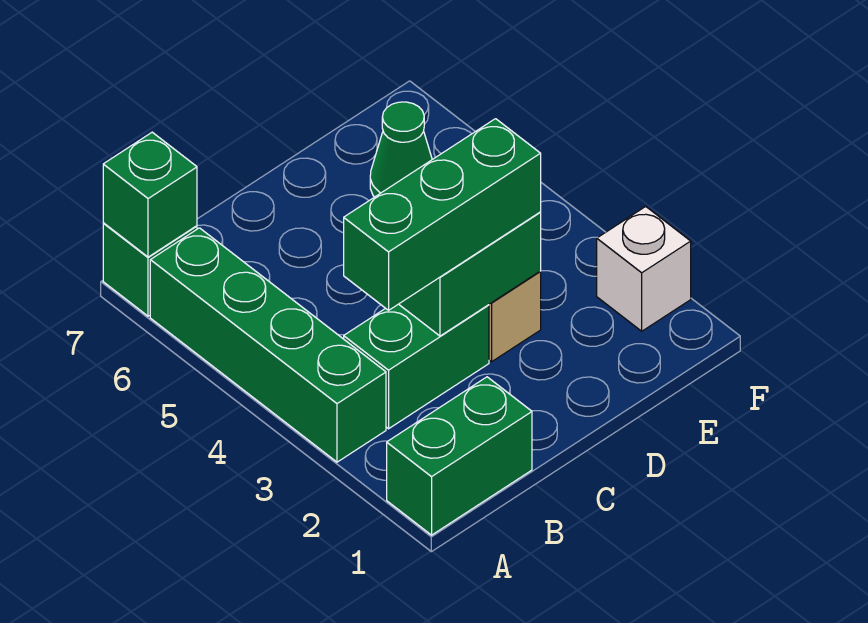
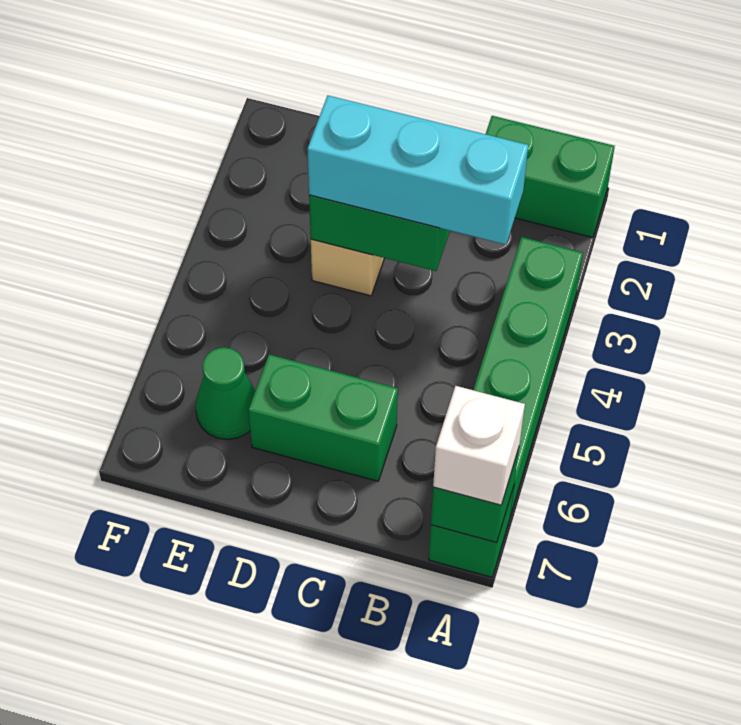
green brick B3:C3 level 1 -> green brick C6:D6 level 1
green brick B3:D3 level 3 -> cyan brick B3:D3 level 3
white brick F2 level 1 -> white brick A7 level 3

